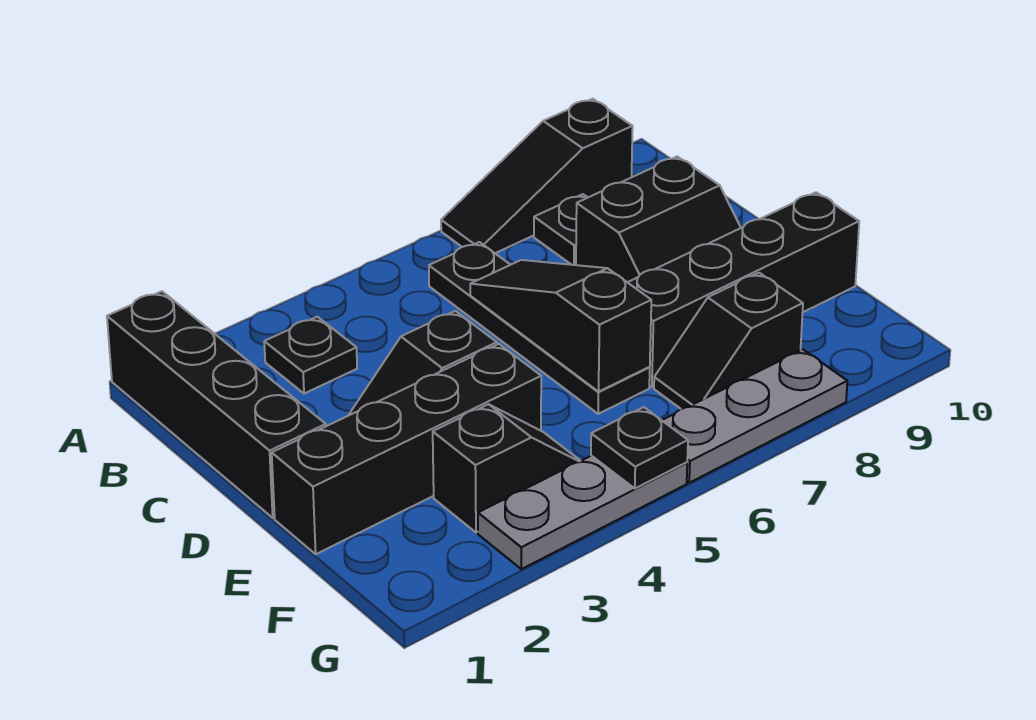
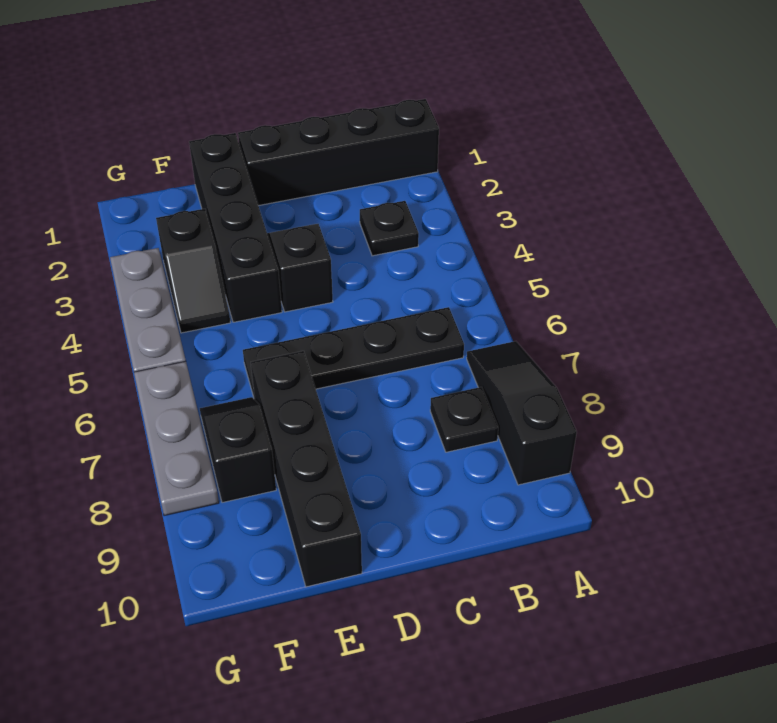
black slope C6:E6 level 2 top E -> none
black slope C8:D9 level 1 top C -> none
black plate G5 level 2 -> none

